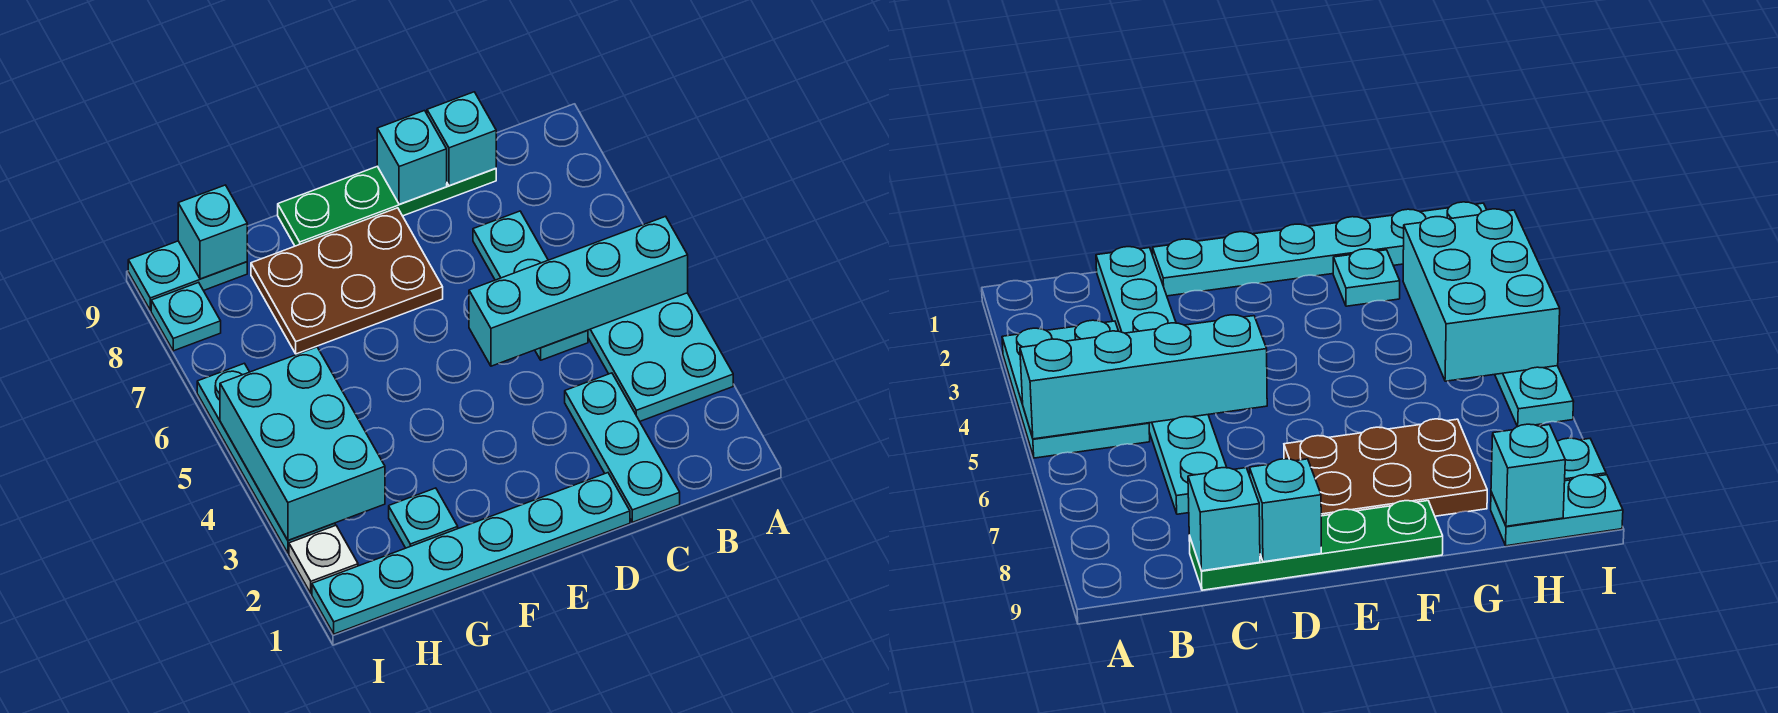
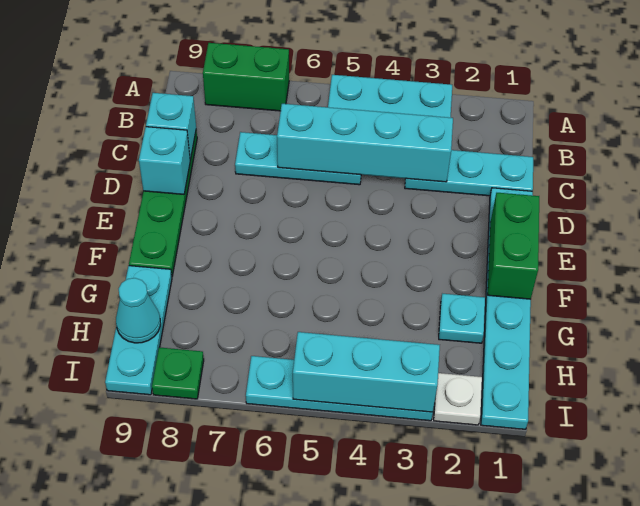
cyan brick A5:D5 level 2 -> cyan brick C3:C6 level 2
none -> green brick A7:A8 level 1
none -> green brick E1:F1 level 2
brown plate E7:G8 level 1 -> none
cyan brick H3:I5 level 2 -> cyan brick I3:I5 level 2
cyan plate H9:I9 level 1 -> cyan plate G9:I9 level 1
cyan brick H9 level 2 -> cyan cone H9 level 2
cyan plate I8 level 1 -> green plate I8 level 1

